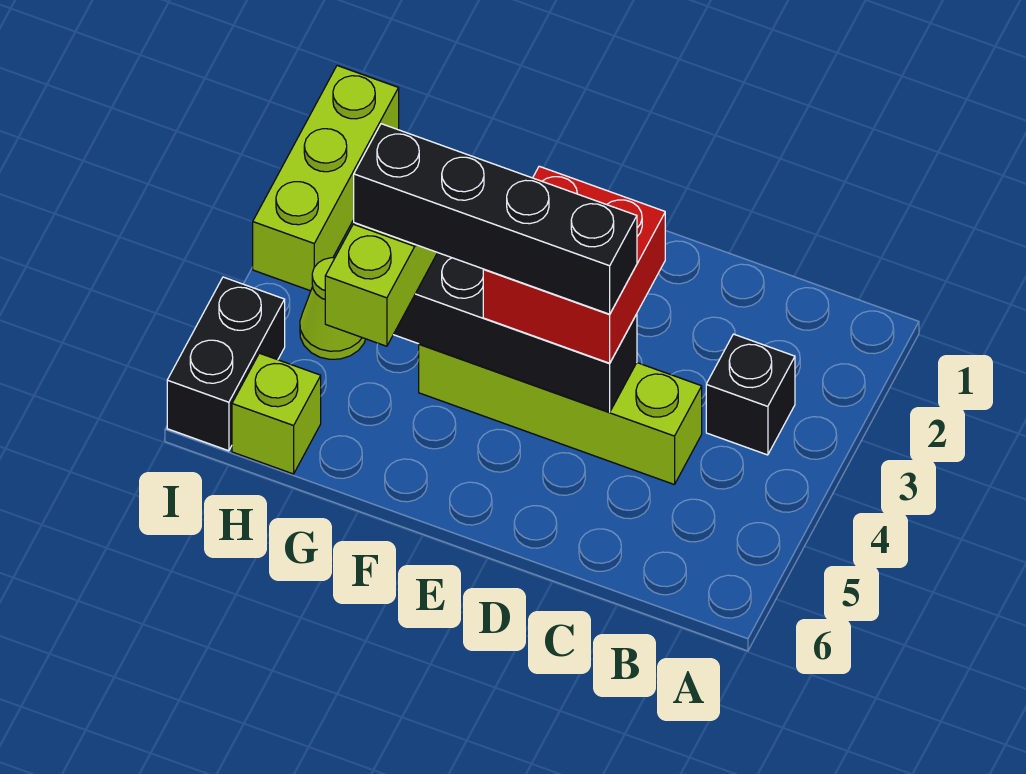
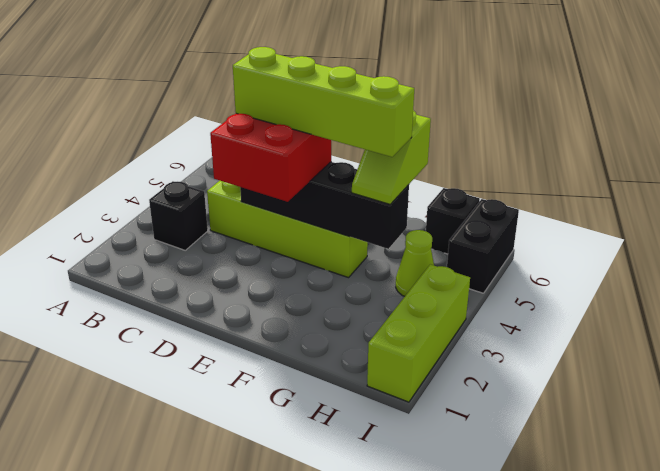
black brick D4:G4 level 4 -> lime brick D4:G4 level 4
lime brick H6 level 1 -> black brick H6 level 1

